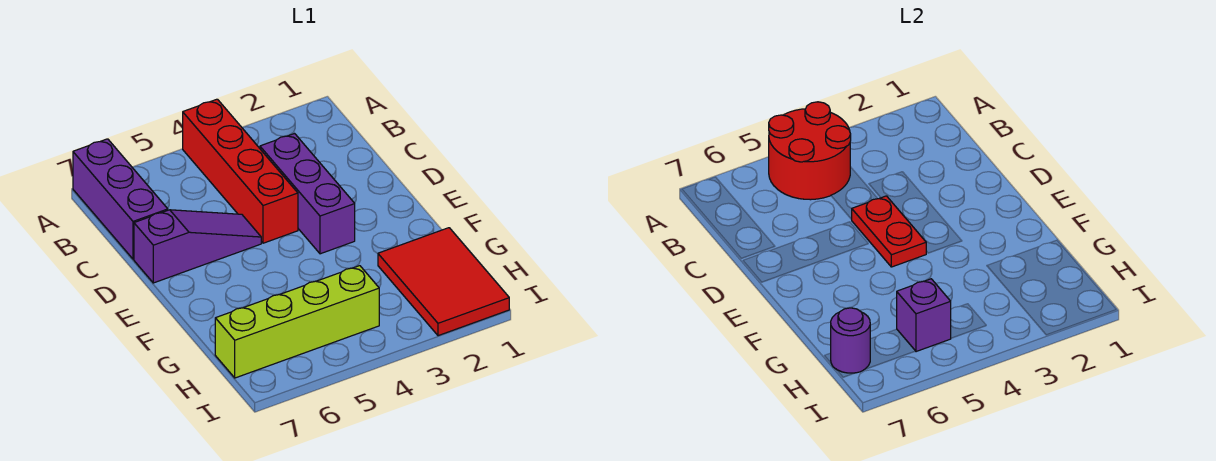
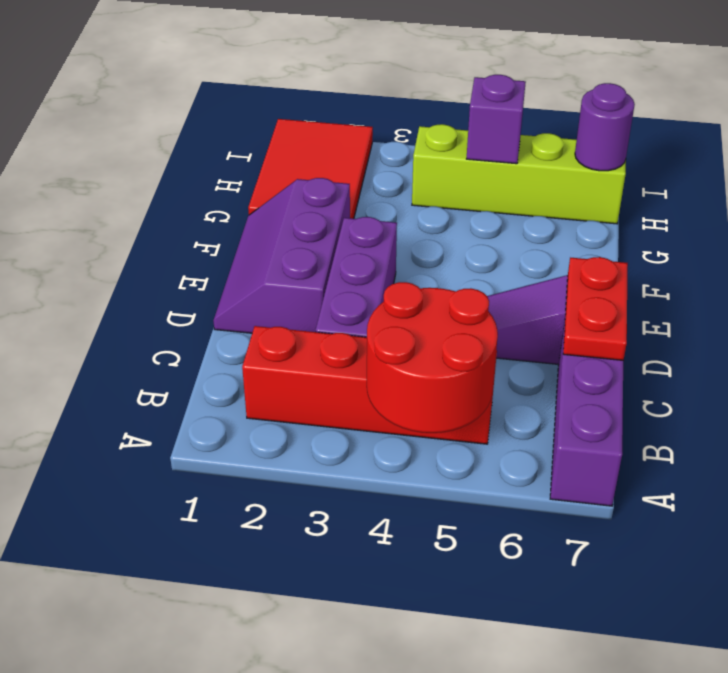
red brick A4:D4 level 1 -> red brick B2:B5 level 1
none -> purple slope D1:F2 level 1 top 2
red plate D4:E4 level 2 -> red plate C7:D7 level 2

